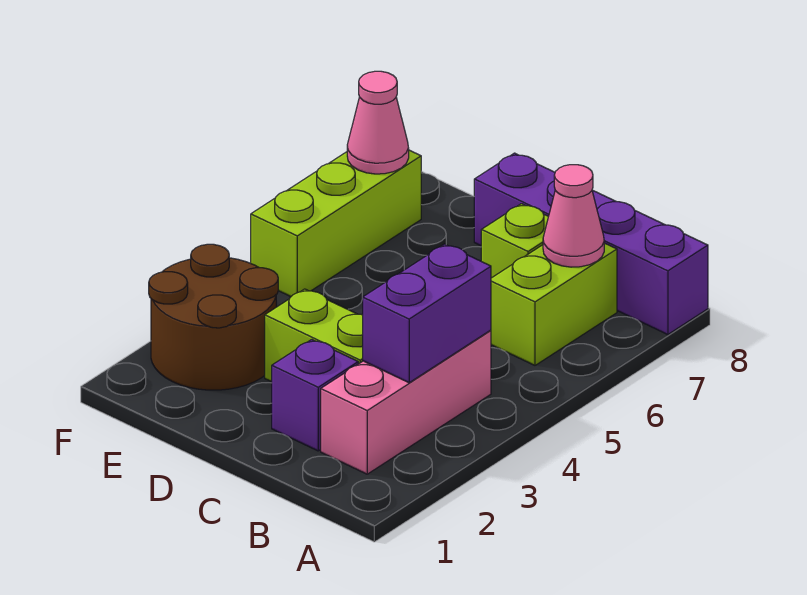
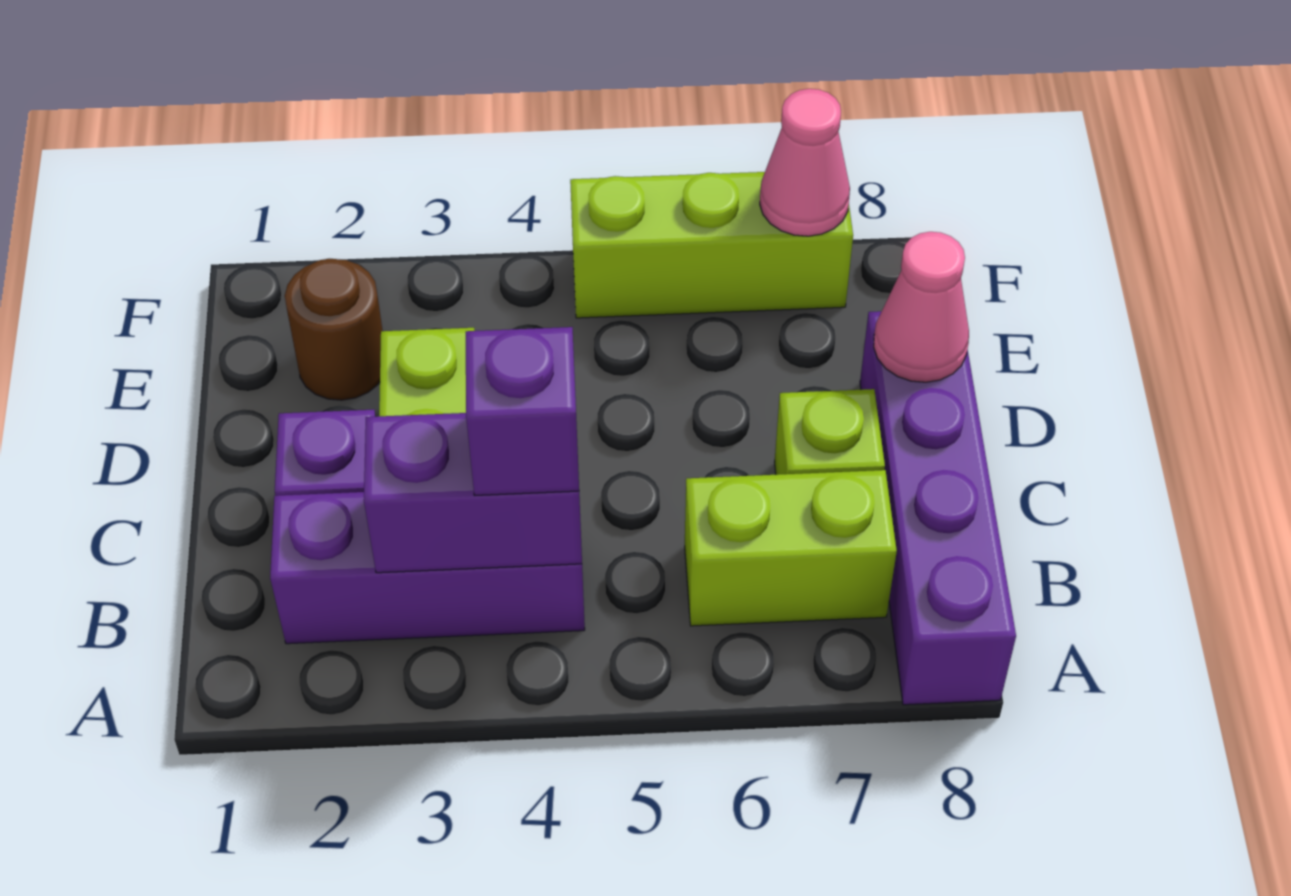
pink brick B2:B4 level 1 -> purple brick B2:B4 level 1
none -> purple brick B4 level 3
pink cone B7 level 2 -> pink cone D8 level 2
brown round brick E2:F3 level 1 -> brown round brick E2 level 1

